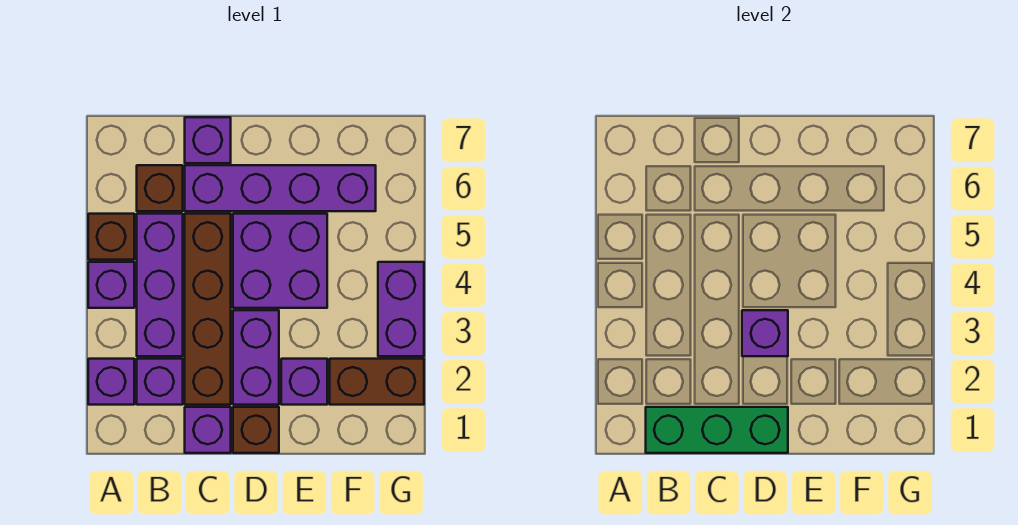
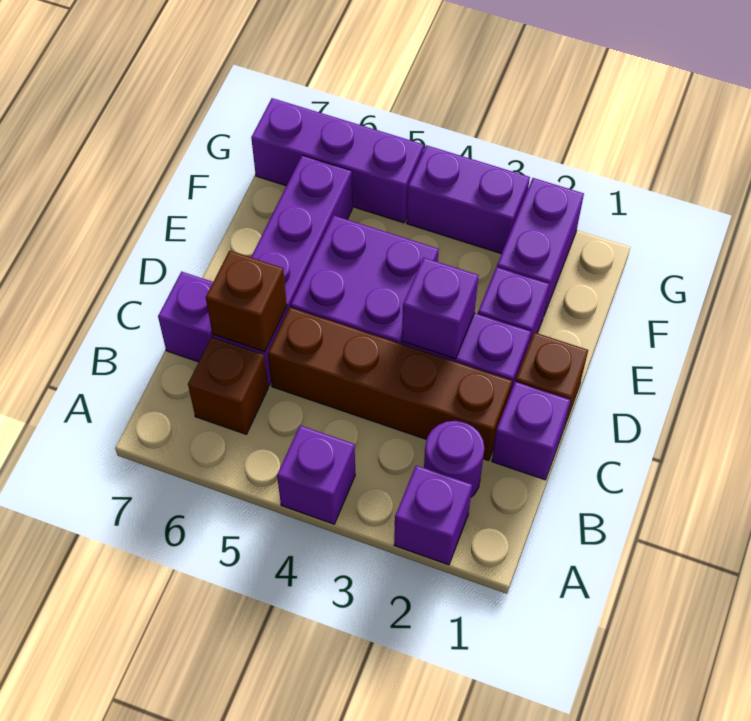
brown brick A5 level 1 -> brown brick C6 level 2
green brick B1:D1 level 2 -> none
purple brick B2 level 1 -> purple round brick B2 level 1
purple brick B3:B5 level 1 -> purple brick G5:G7 level 1
brown brick F2:G2 level 1 -> purple brick F2:G2 level 1

